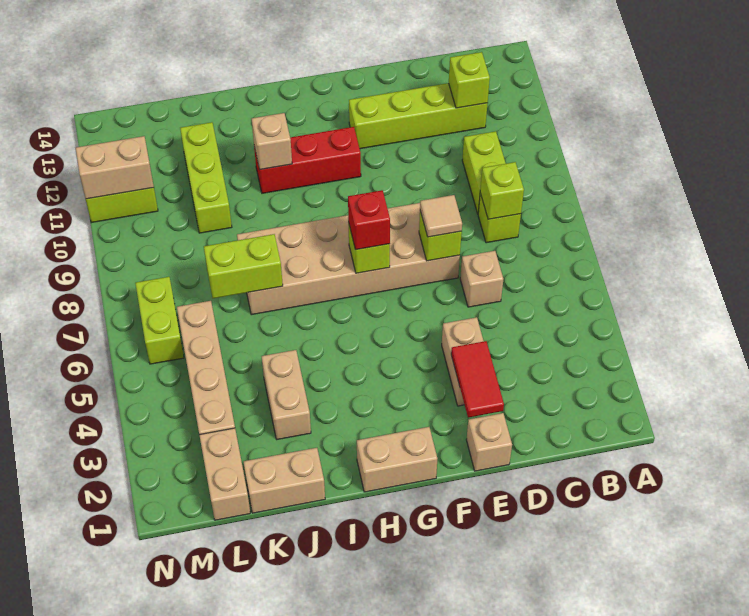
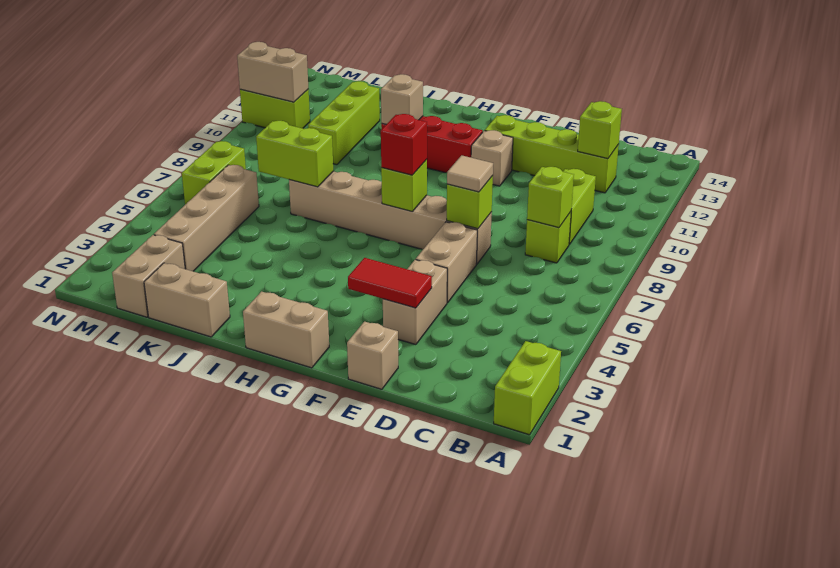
none -> lime brick A1:A2 level 1
tan brick D6 level 1 -> tan brick F11 level 1
red tile E2:E3 level 2 -> red tile E3:F3 level 2
tan brick E7:J8 level 1 -> tan brick E7:J7 level 1
tan brick J3:J4 level 1 -> tan brick E5:E6 level 1

